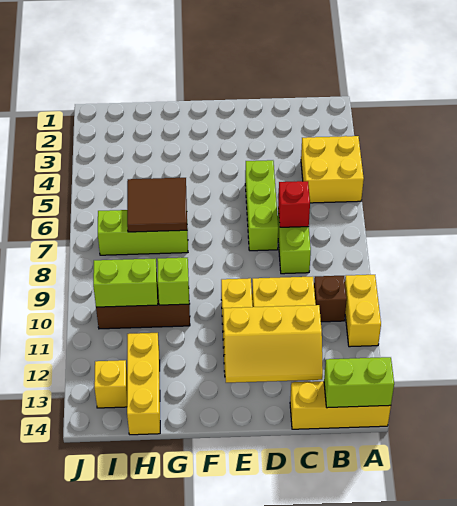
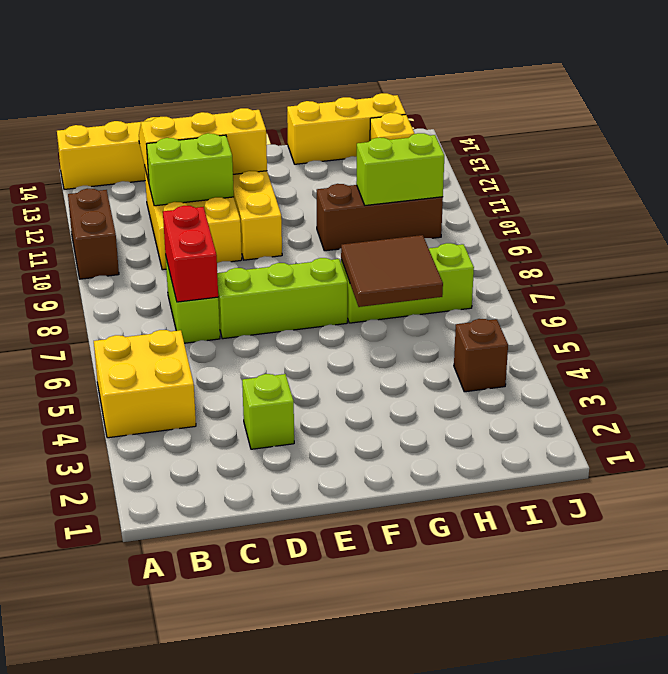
yellow brick A10:A11 level 1 -> brown brick A10:A11 level 1
lime brick A14:B14 level 2 -> lime brick C11:D11 level 2
brown brick B10 level 1 -> brown brick I4 level 1
red brick C7 level 2 -> red brick C7:C8 level 2
lime brick D5:D7 level 1 -> lime brick D7:F7 level 1
lime brick G10 level 2 -> lime brick D3 level 1
yellow brick H12:H14 level 1 -> yellow brick G14:I14 level 1

